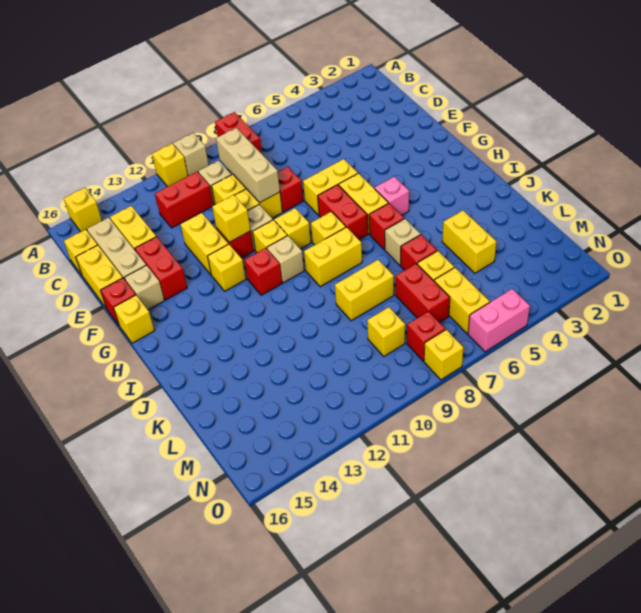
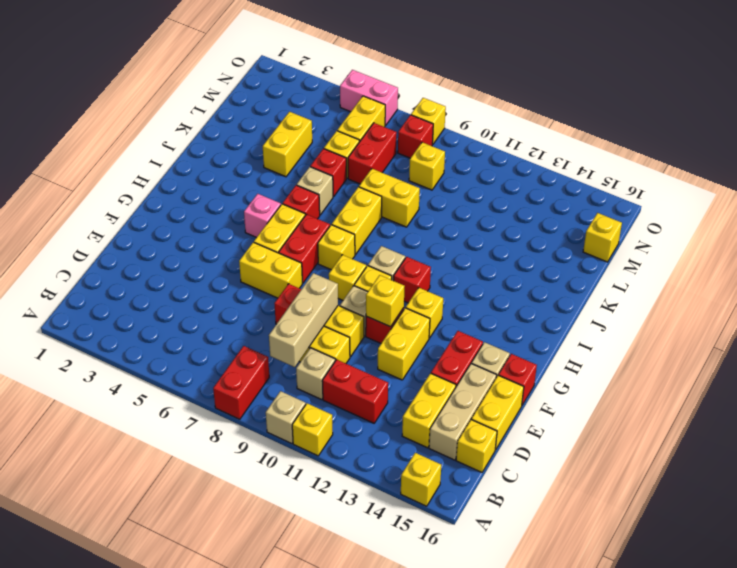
yellow brick G16 level 1 -> yellow brick M16 level 1
yellow brick I8:I9 level 1 -> yellow brick I8:J8 level 1

